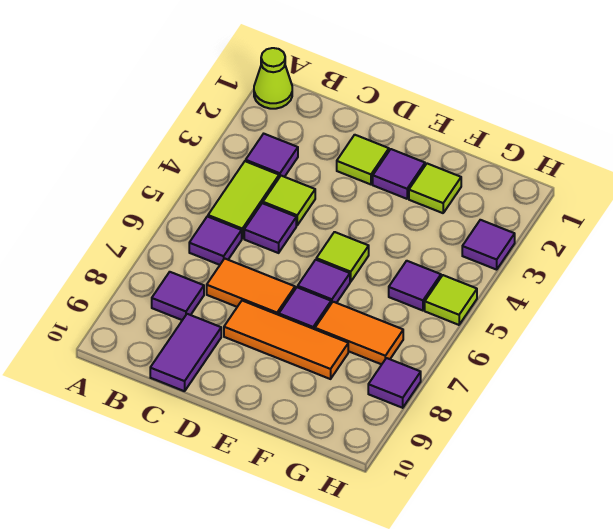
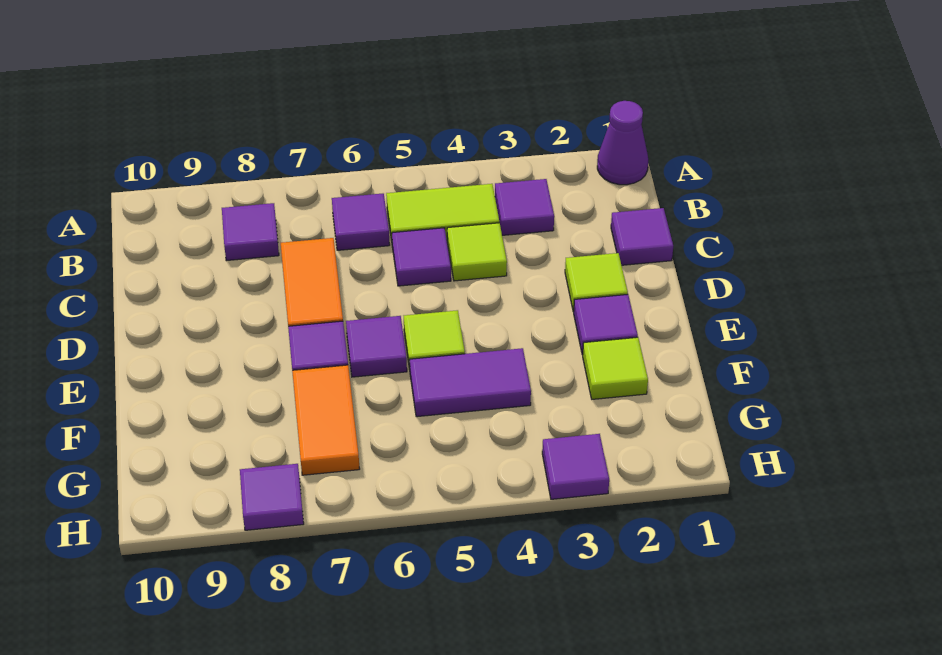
lime cone A1 level 1 -> purple cone A1 level 1
purple tile C9:C10 level 1 -> purple tile F4:F5 level 1
orange tile D8:F8 level 1 -> none
purple tile G5 level 1 -> purple tile C1 level 1
lime tile H5 level 1 -> none

